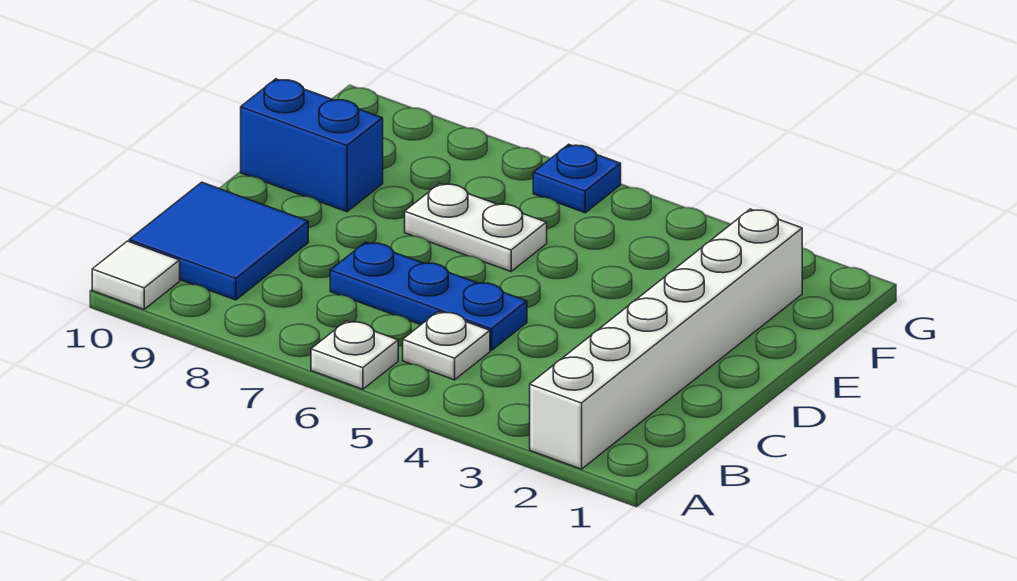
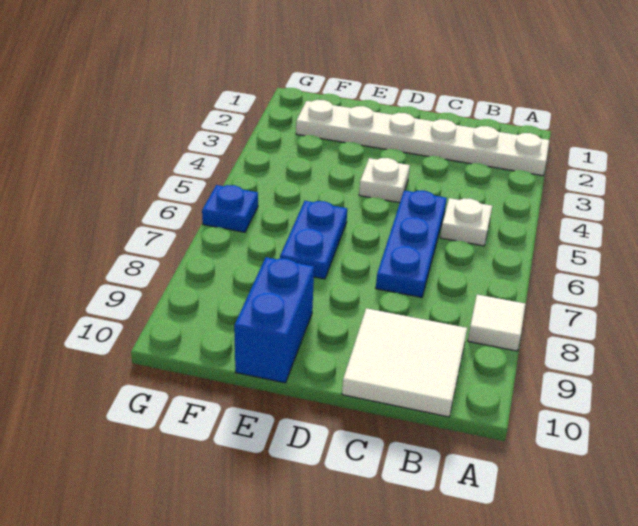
white brick A2:F2 level 1 -> white plate A2:F2 level 1
white plate A6 level 1 -> white plate D4 level 1
white tile A10 level 1 -> white tile A8 level 1
blue tile B9:C10 level 1 -> white tile B9:C10 level 1
white plate E6:E7 level 1 -> blue plate E6:E7 level 1

